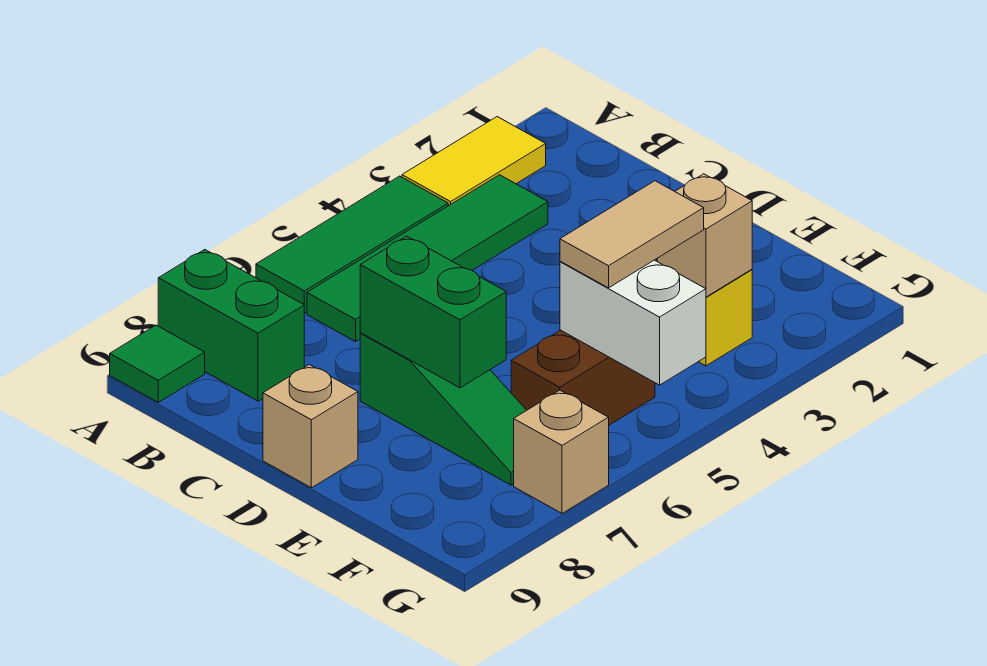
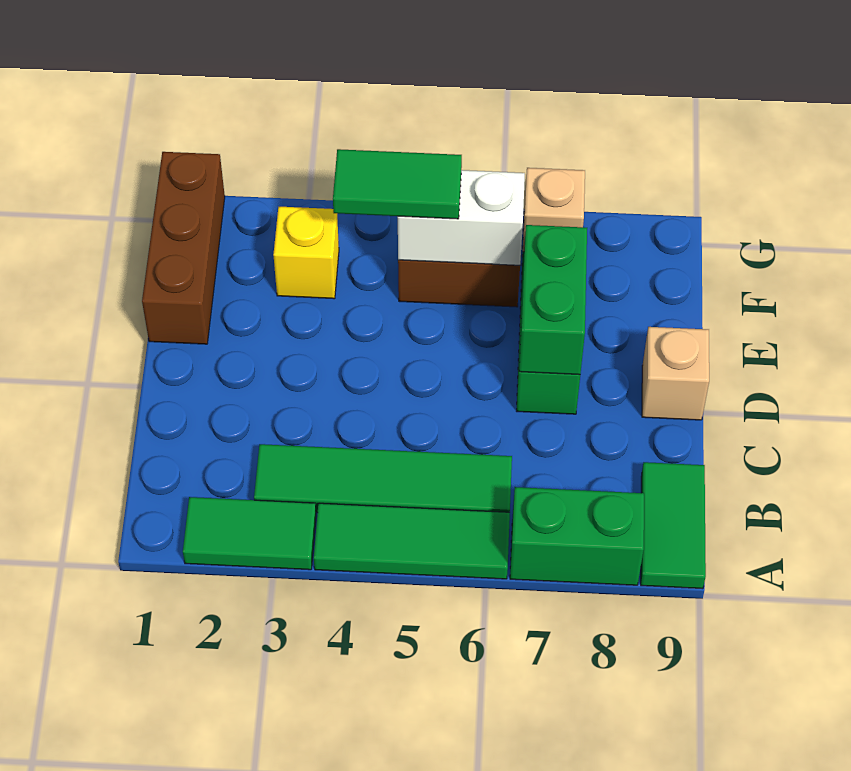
yellow tile A2:A3 level 1 -> green tile A2:A3 level 1
green brick A8:B8 level 1 -> green brick A7:A8 level 1
green tile A9 level 1 -> green tile A9:B9 level 1
none -> brown brick E1:G1 level 1
tan brick F3 level 2 -> none
tan tile F4:F5 level 3 -> green tile F4:F5 level 3
white brick F5:G5 level 2 -> white brick F5:F6 level 2

